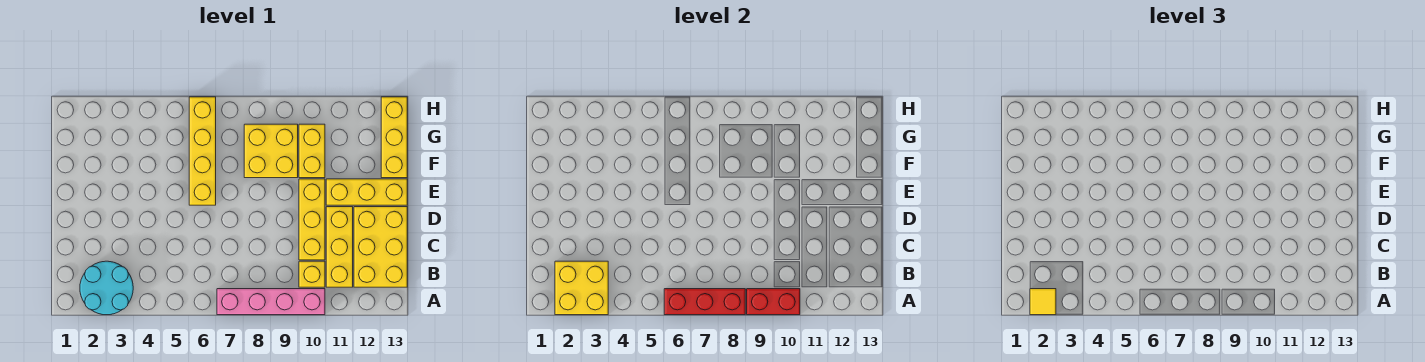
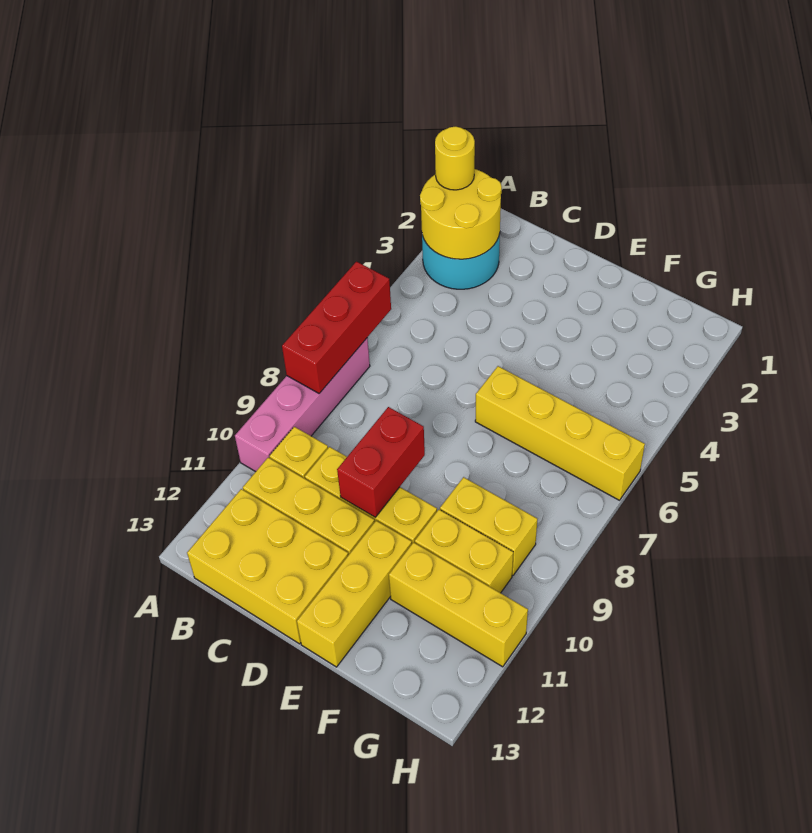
yellow brick A2:B3 level 2 -> yellow round brick A2:B3 level 2
yellow tile A2 level 3 -> yellow round brick A2 level 3
red brick A9:A10 level 2 -> red brick D9:D10 level 2
yellow brick F8:G9 level 1 -> yellow brick F9:G9 level 1
yellow brick F13:H13 level 1 -> yellow brick F11:H11 level 1

